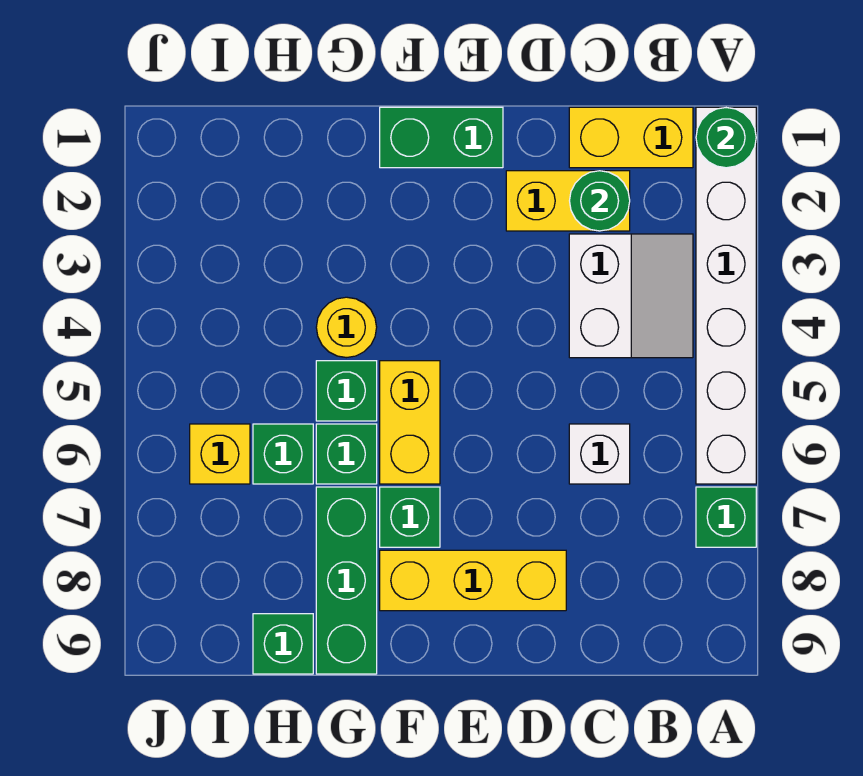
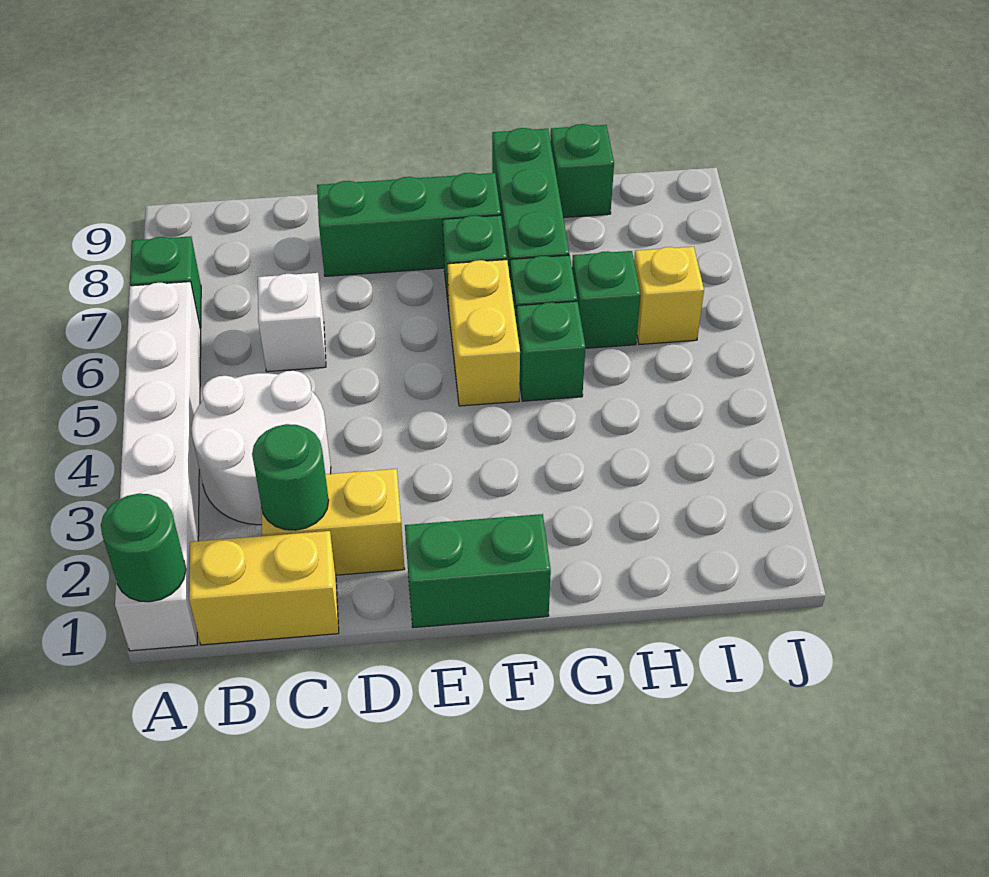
white slope B3:C4 level 1 top C -> white round brick B3:C4 level 1
yellow brick D8:F8 level 1 -> green brick D8:F8 level 1
yellow round brick G4 level 1 -> none

